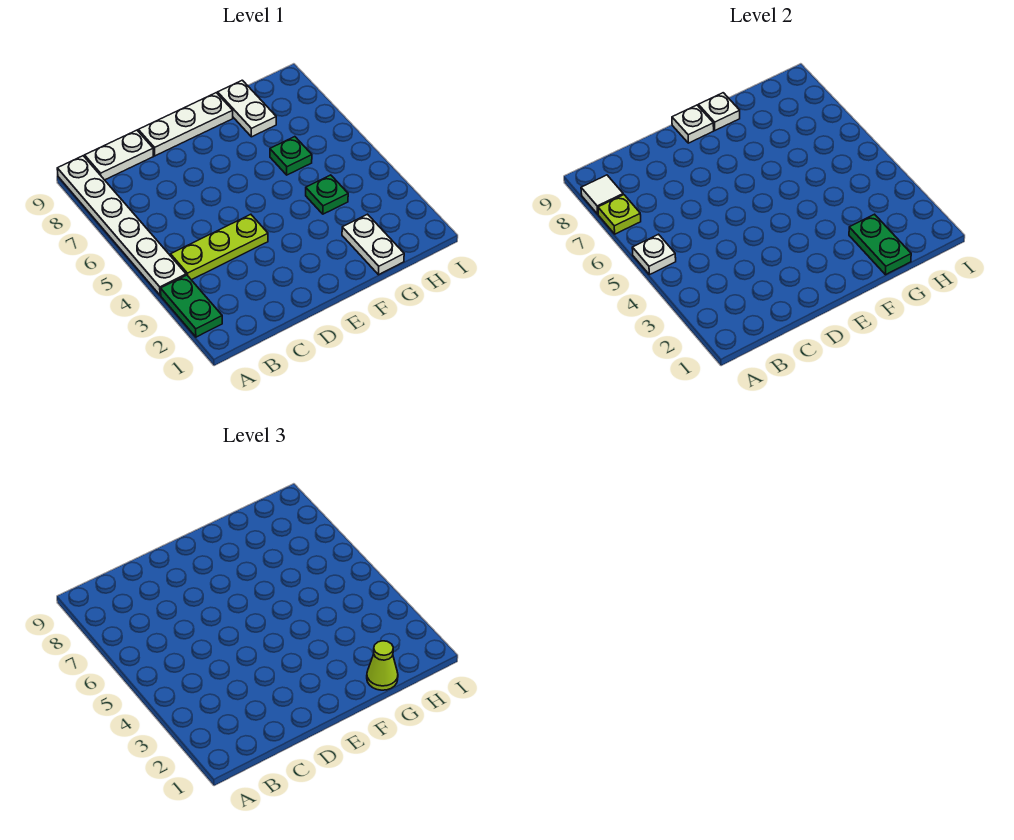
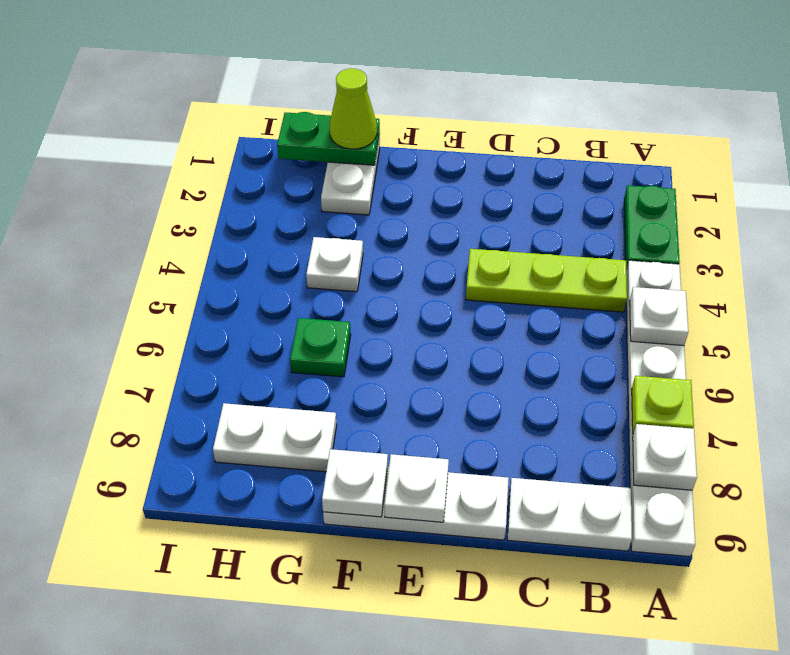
white tile A8 level 2 -> white plate A8 level 2
green plate G1:G2 level 2 -> green plate G1:H1 level 2
green plate G4 level 1 -> white plate G4 level 1
white plate G8:G9 level 1 -> white plate G8:H8 level 1

